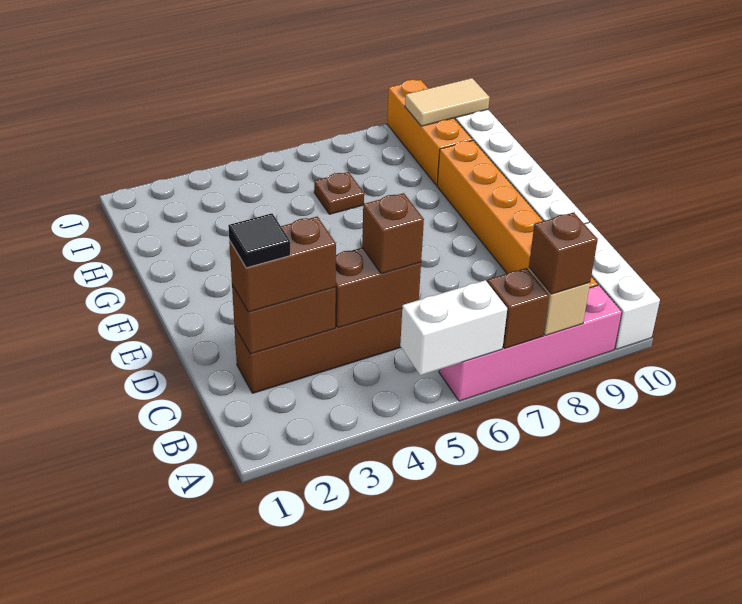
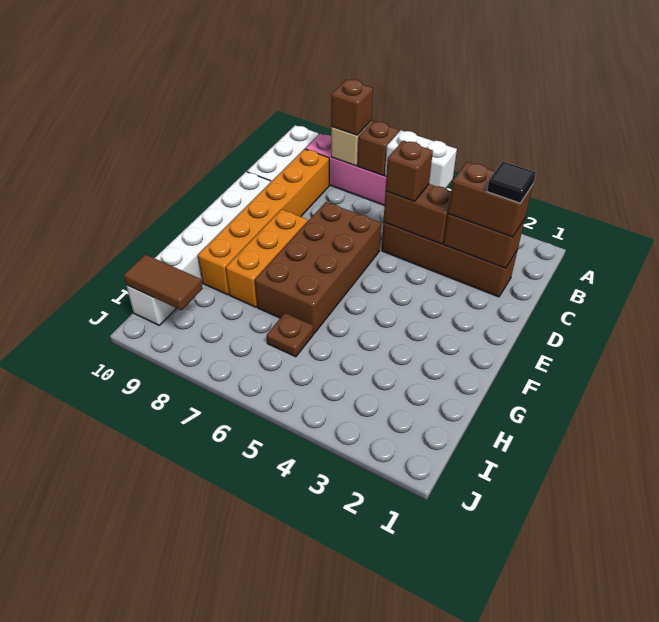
none -> brown brick D6:G7 level 1
orange brick H9:J9 level 1 -> orange brick E8:G8 level 1
tan tile I9:I10 level 2 -> brown tile I9:I10 level 2

